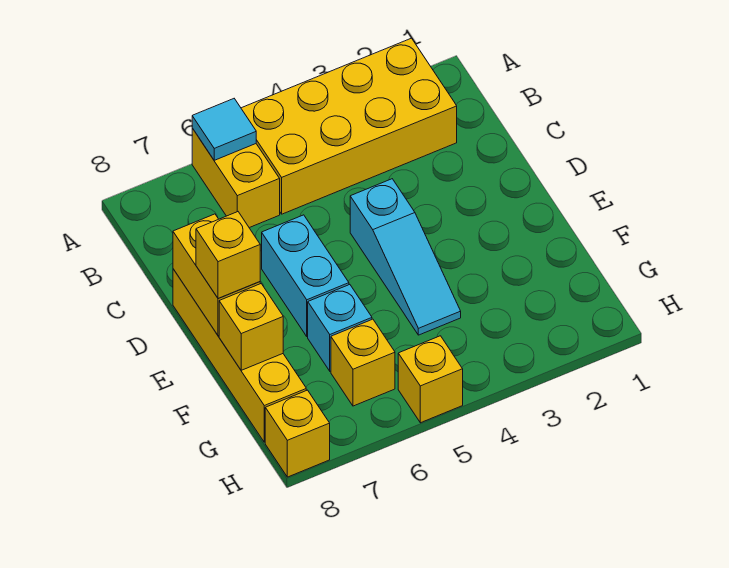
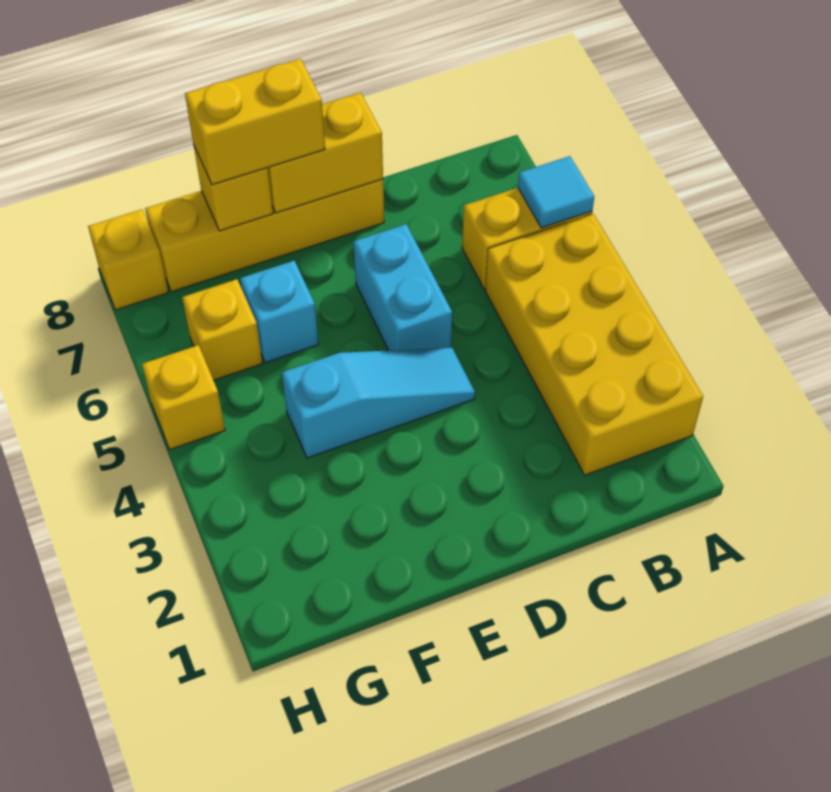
cyan slope D4:F4 level 1 top D -> cyan slope D4:F4 level 1 top F
cyan brick D6:E6 level 1 -> cyan brick D5:D6 level 1
yellow brick E8 level 3 -> yellow brick E8:F8 level 3

